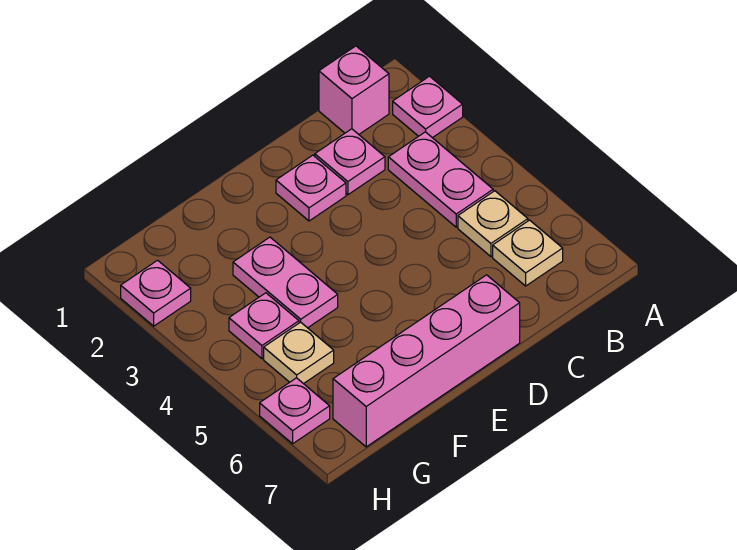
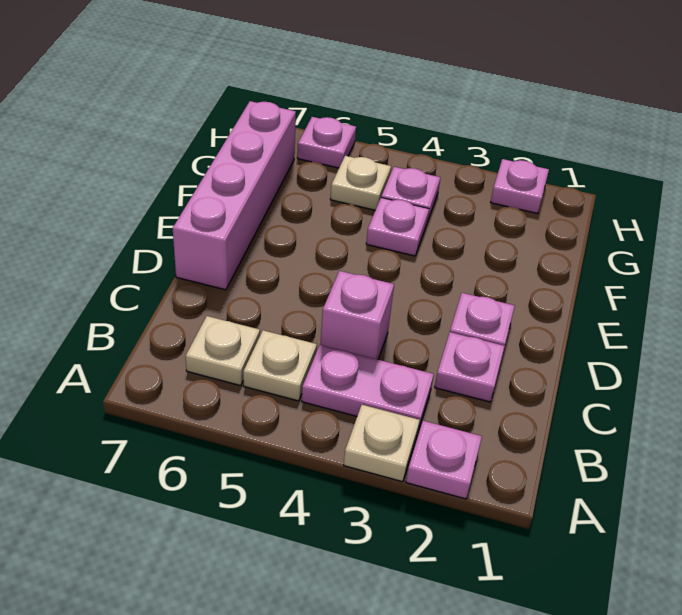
none -> tan plate A3 level 1
pink brick B1 level 1 -> pink brick C4 level 1
pink plate F3:F4 level 1 -> pink plate F4 level 1

